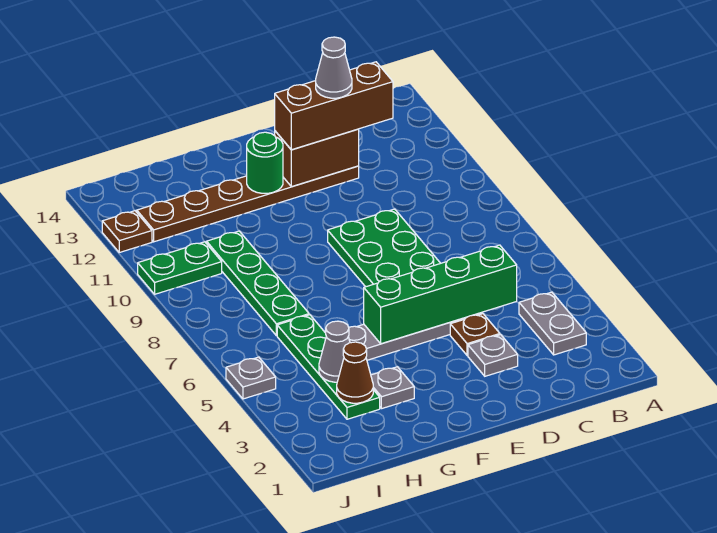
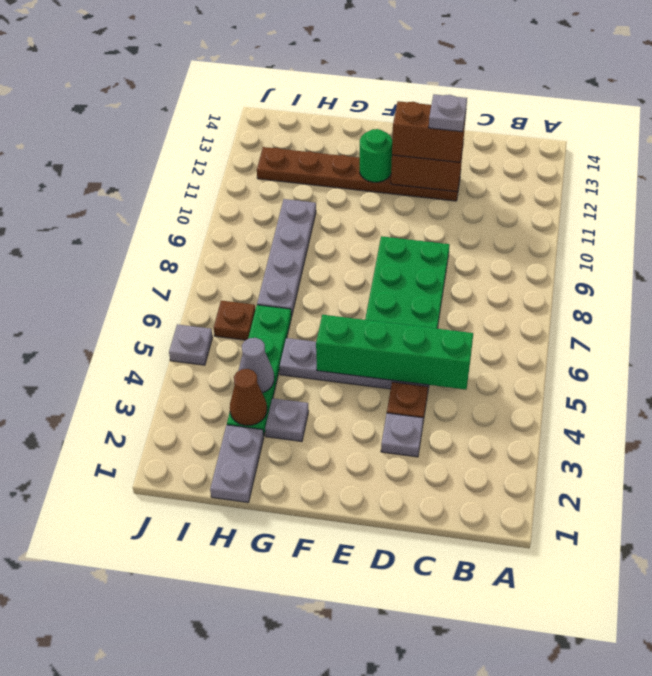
grey plate B3:B4 level 1 -> grey plate H1:H2 level 1
brown brick C12:E12 level 3 -> brown brick D12:E12 level 3
grey cone D12 level 4 -> grey plate D12 level 4
green plate H7:H10 level 1 -> grey plate H7:H10 level 1
green plate I10:J10 level 1 -> none
brown plate J12 level 1 -> brown plate I6 level 1

